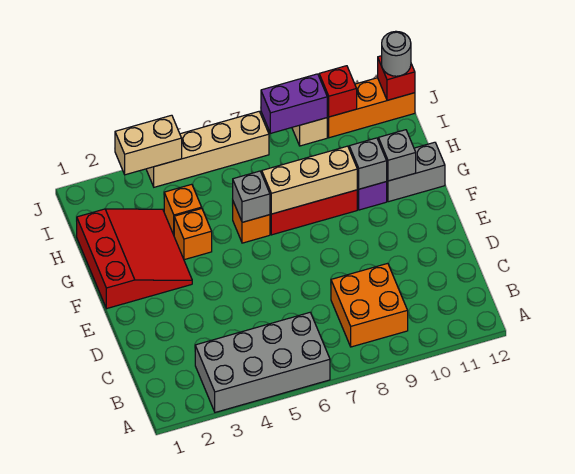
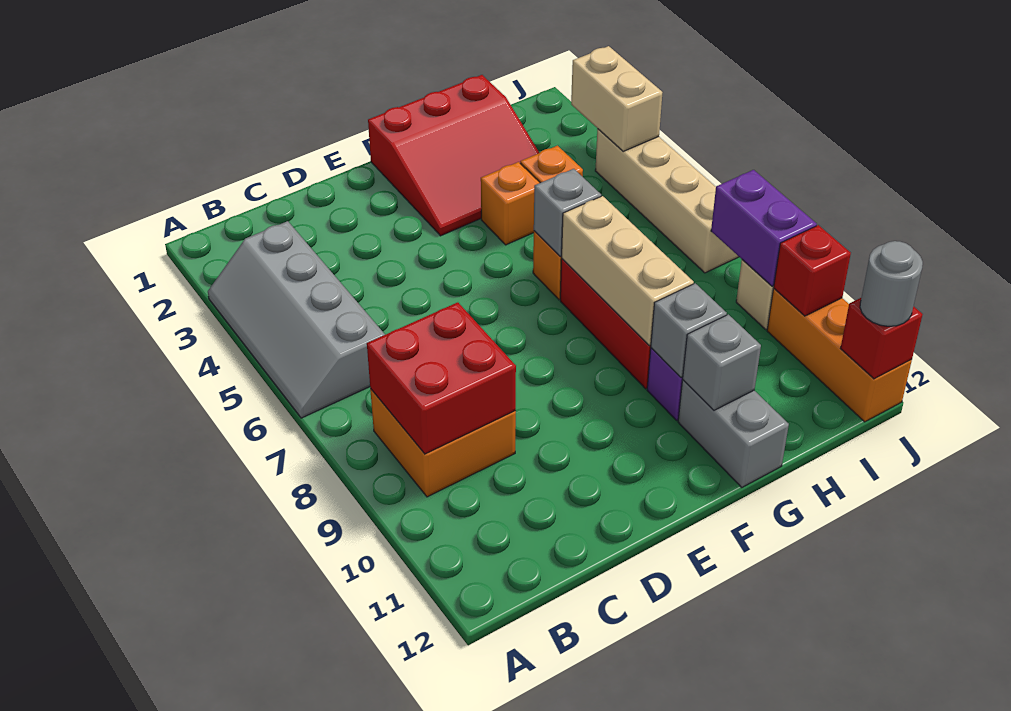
grey brick A3:B6 level 1 -> grey slope A3:B6 level 1 top B
none -> red brick B8:C9 level 2

